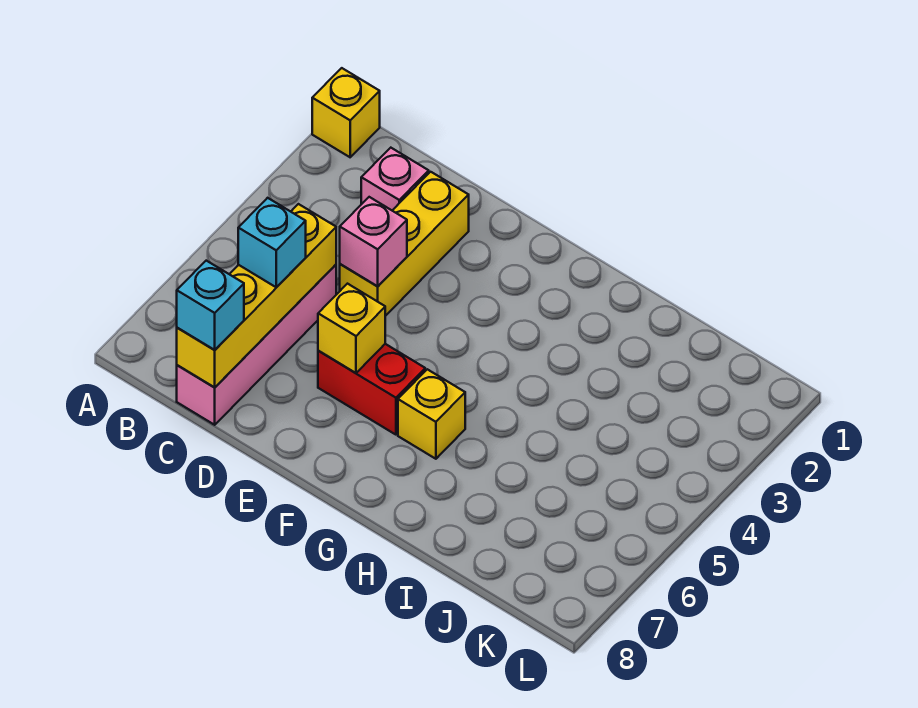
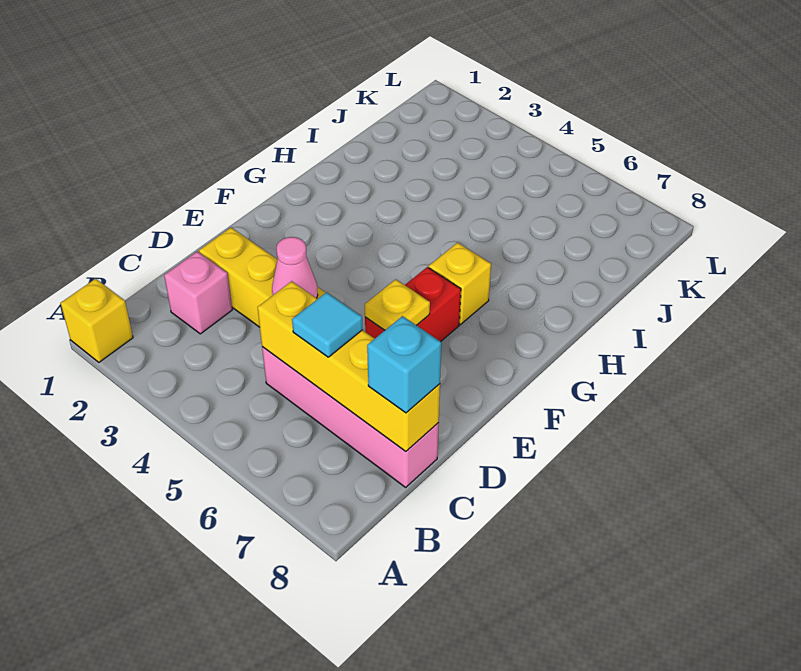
cyan brick C6 level 3 -> cyan tile C6 level 3
pink brick D4 level 2 -> pink cone D4 level 2
yellow brick E6 level 2 -> yellow plate E6 level 2

